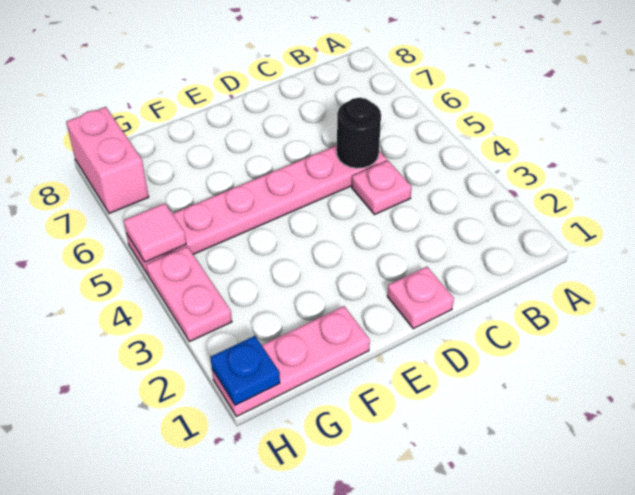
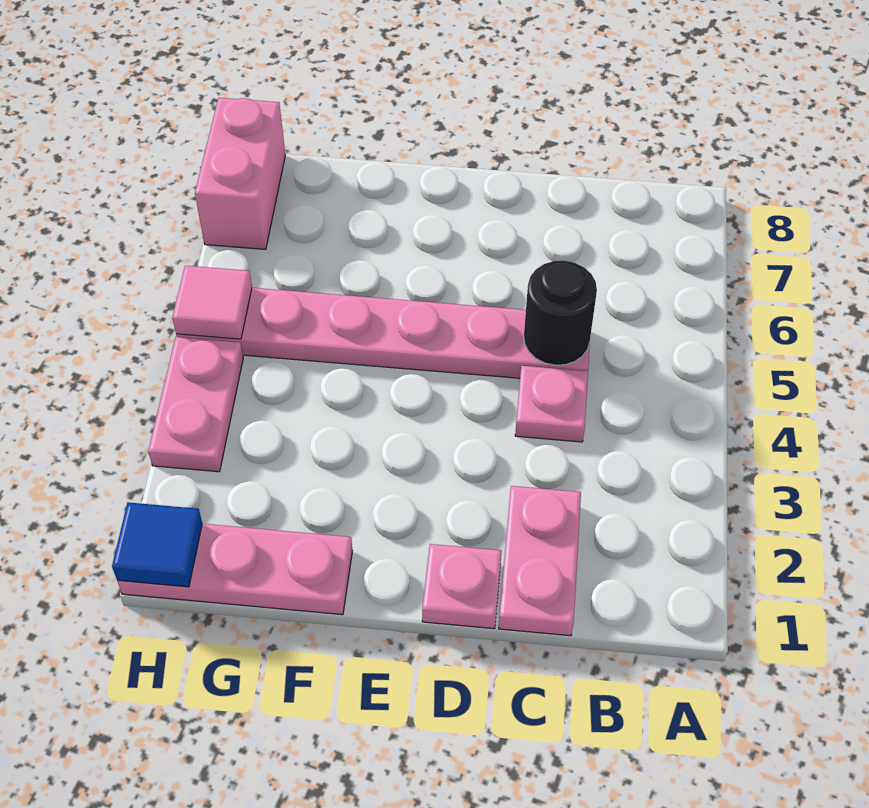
none -> pink plate C1:C2 level 1
blue plate H1 level 2 -> blue tile H1 level 2

